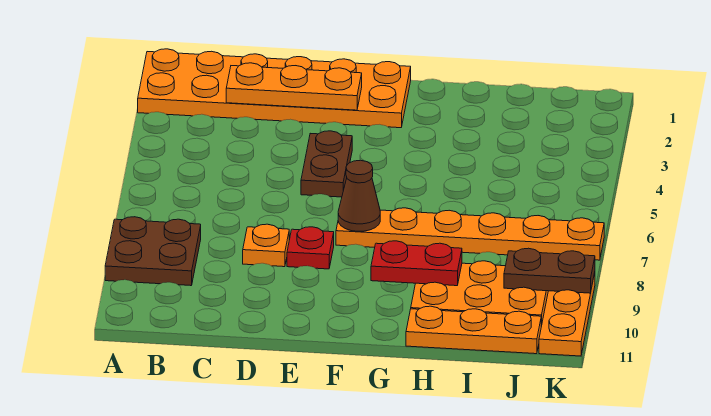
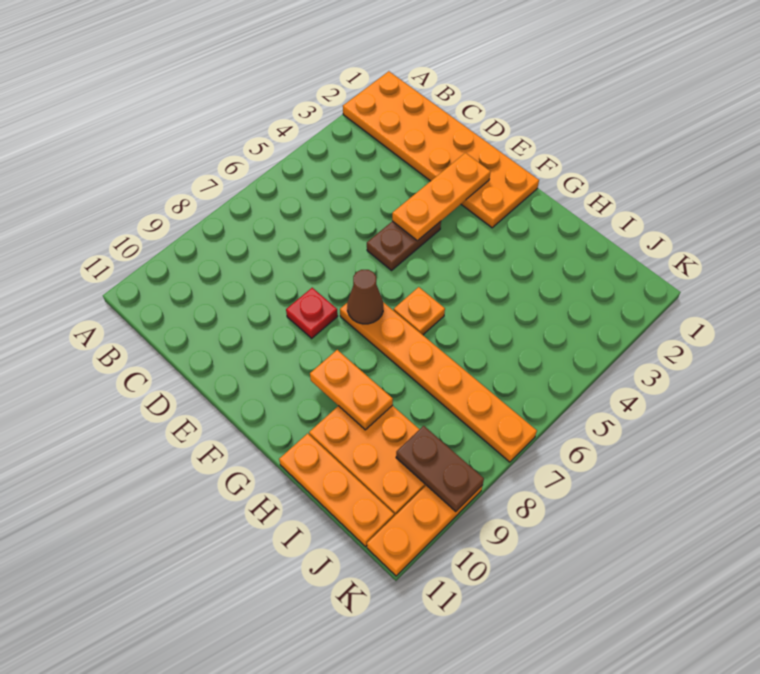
brown plate A8:B9 level 1 -> none
orange plate C2:E2 level 2 -> orange plate E2:E4 level 2
orange plate D8 level 1 -> orange plate G6 level 1
red plate G9:H9 level 2 -> orange plate G9:H9 level 2

